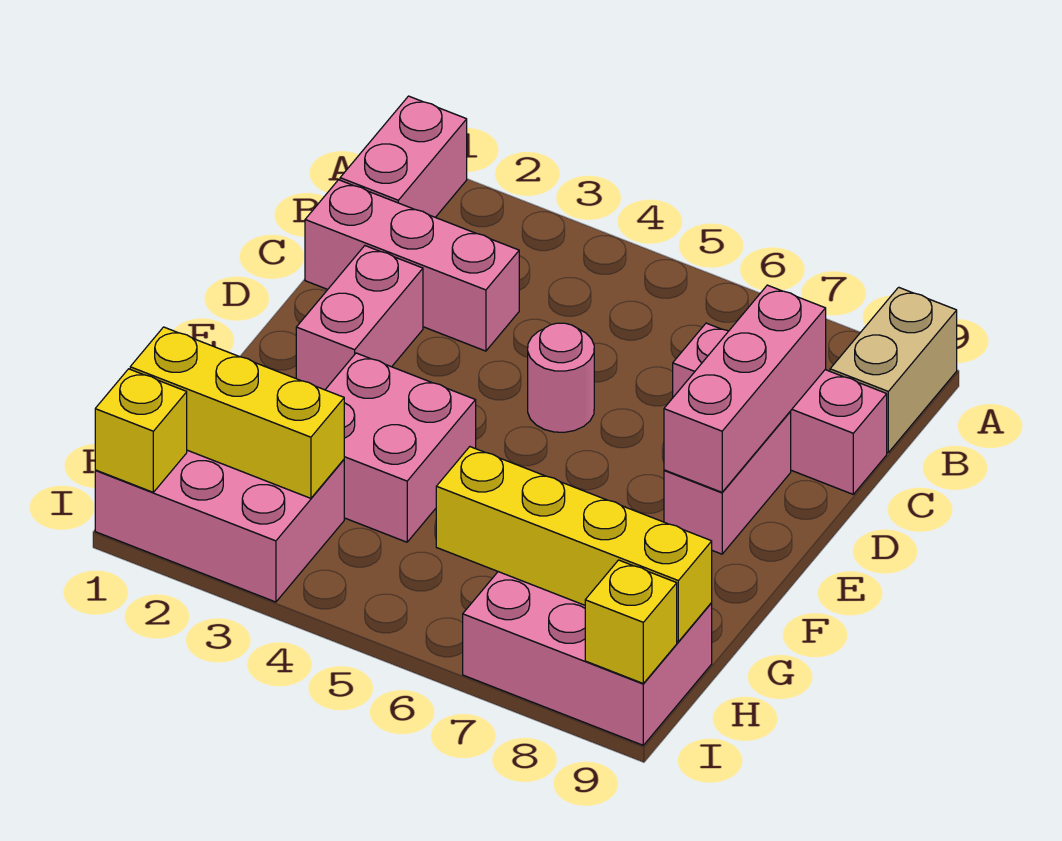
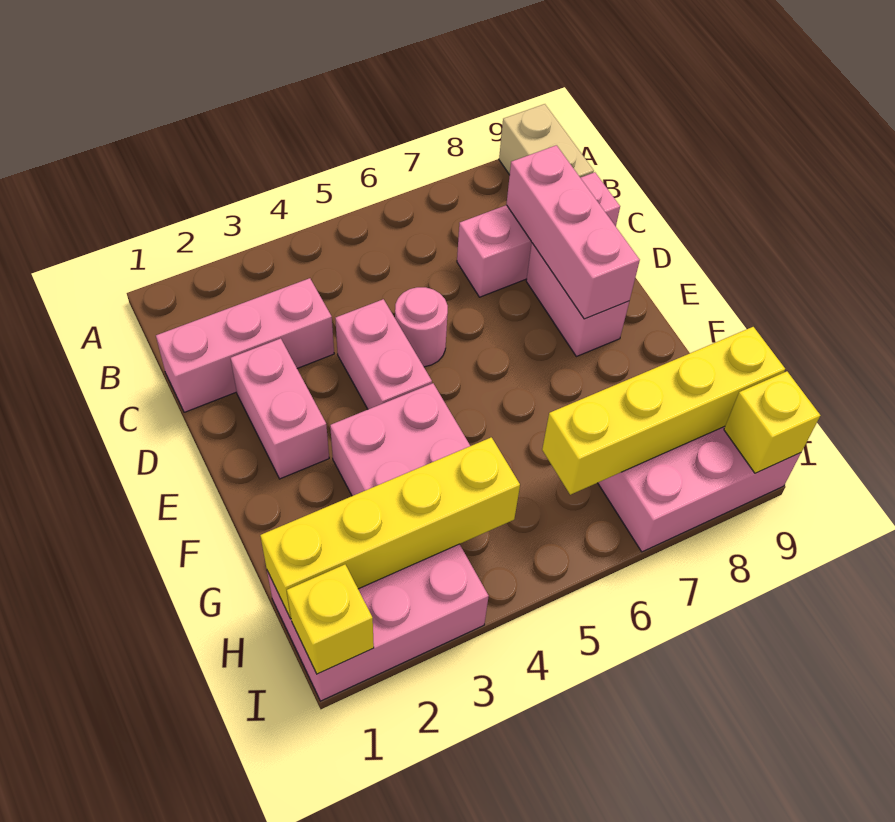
pink brick A1:B1 level 1 -> pink brick D4:E4 level 1
yellow brick H1:H3 level 2 -> yellow brick H1:H4 level 2

